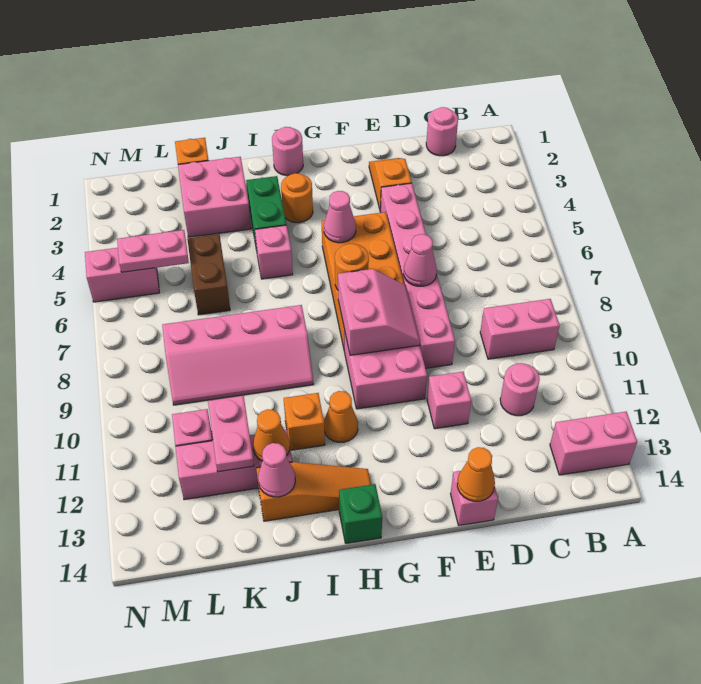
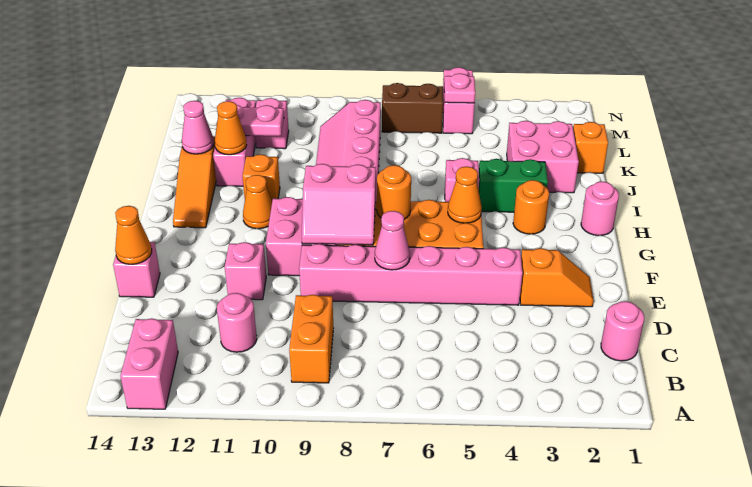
pink brick B9:C9 level 1 -> orange brick B9:C9 level 1
pink cone G5 level 2 -> orange cone G5 level 2
green brick H14 level 1 -> none
brown brick K5:K6 level 1 -> brown brick M6:M7 level 1
pink plate L5:M5 level 2 -> pink plate M5 level 2

